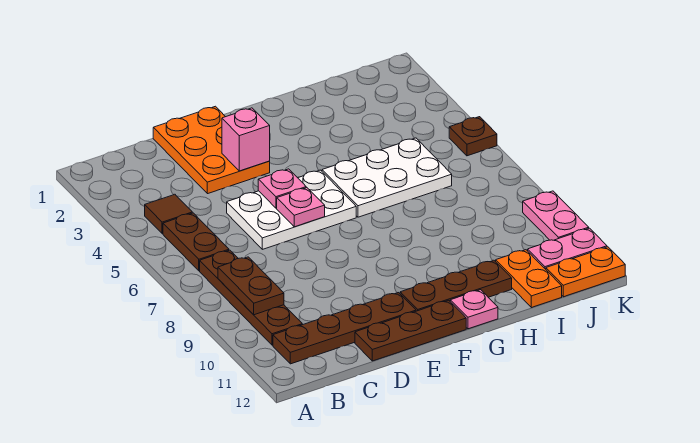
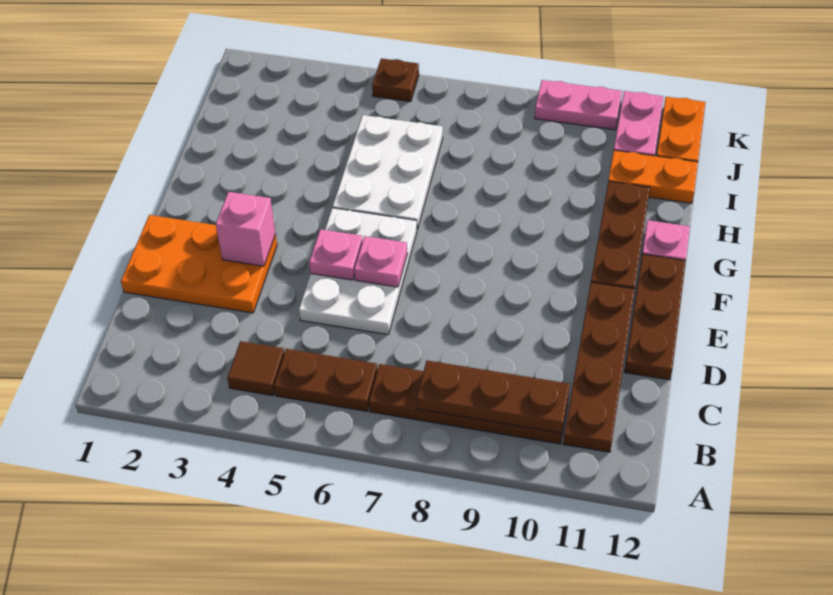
brown plate B8:B9 level 2 -> brown plate B8:B10 level 2

